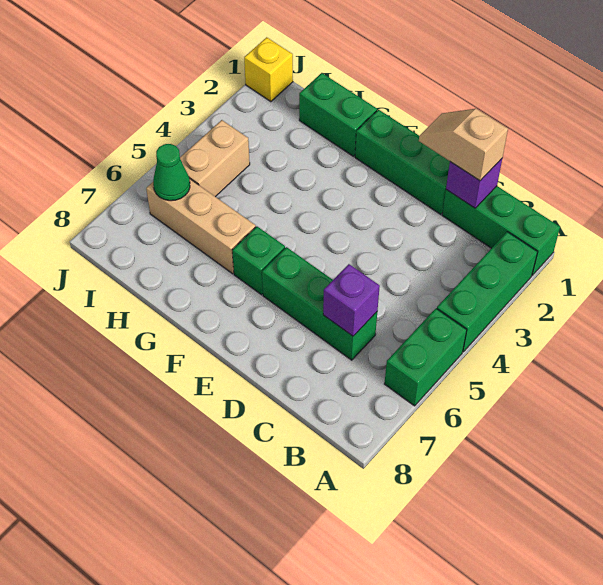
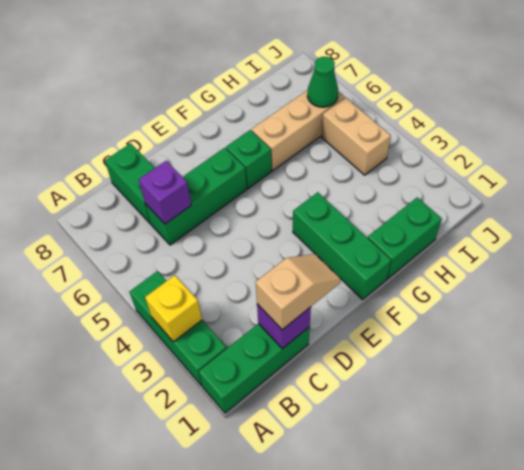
green brick A5:A6 level 1 -> green brick C7:C8 level 1
green brick D1:F1 level 1 -> green brick F1:F3 level 1
yellow brick J1 level 1 -> yellow brick A3 level 2

